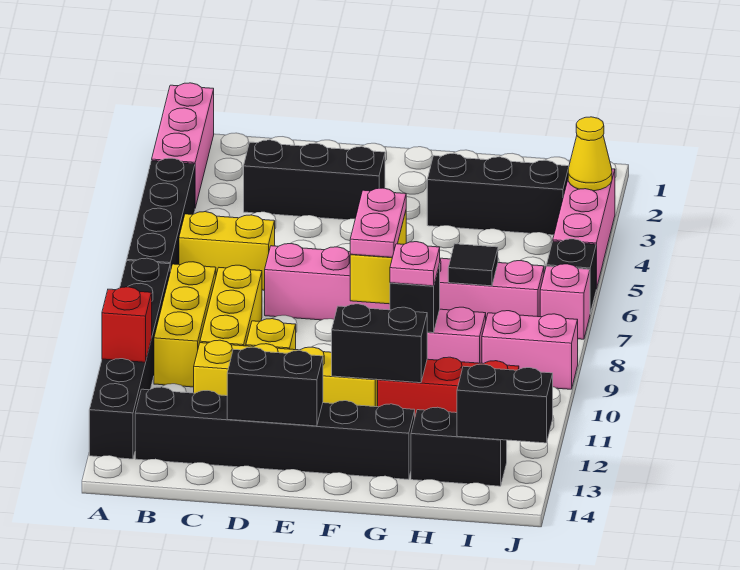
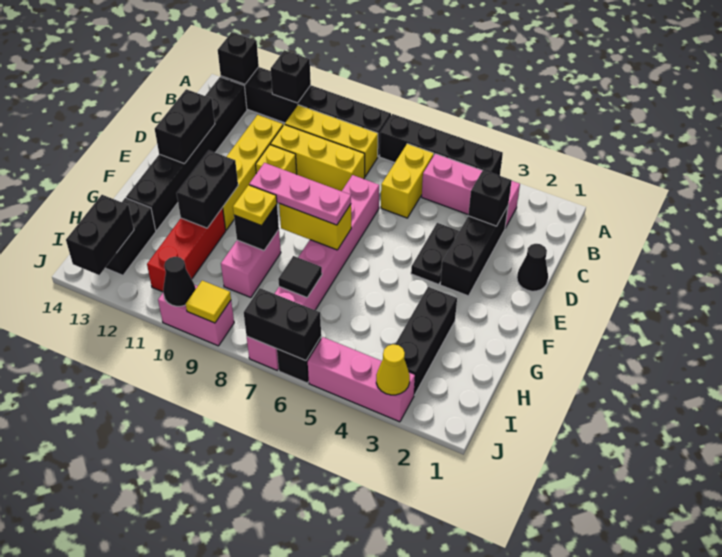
pink brick A1:A3 level 1 -> pink brick B3:B5 level 1
red brick A11 level 2 -> black brick A11 level 2
none -> black brick A13 level 2
none -> black brick C3 level 2
none -> black cone D1 level 1
none -> black plate D4:E4 level 1
pink plate F7:F8 level 3 -> pink plate F7:F9 level 3
pink plate G9 level 3 -> yellow plate G9 level 3
pink brick I9:J9 level 1 -> pink brick J9:J10 level 1
none -> black brick J6:J7 level 2
none -> yellow tile J9 level 2
none -> black cone J10 level 2

